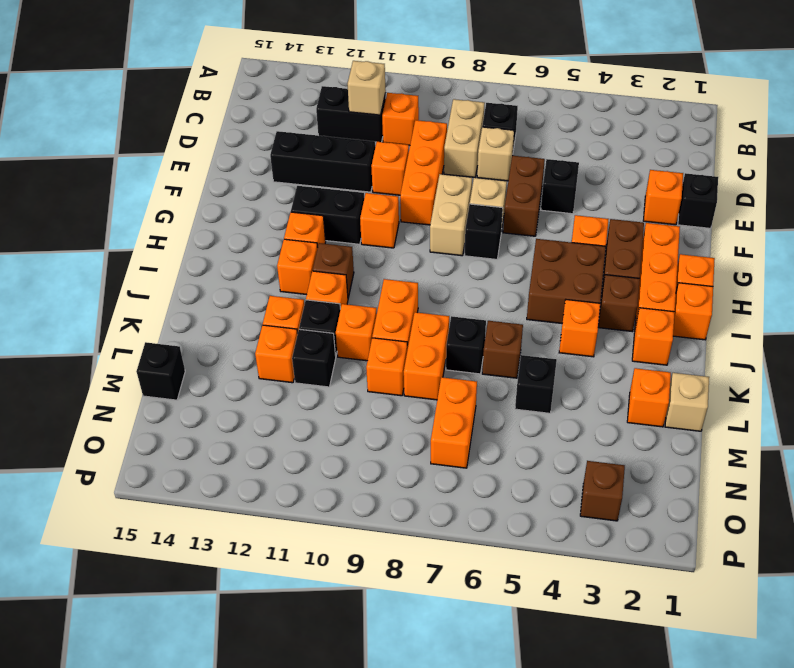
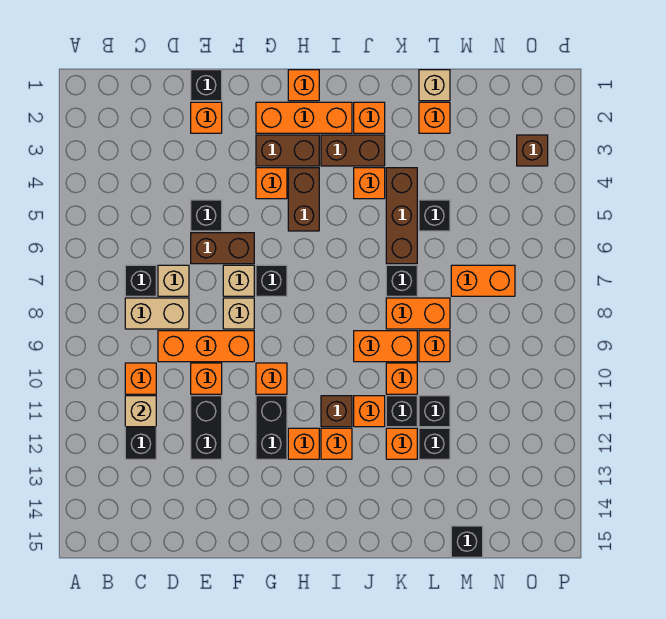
black brick E11:E13 level 1 -> black brick E11:E12 level 1
tan brick F8:G8 level 1 -> tan brick F8 level 1
brown brick H4:I5 level 1 -> brown brick H4:H5 level 1
orange brick I1 level 1 -> none
brown brick I3 level 1 -> brown brick I3:J3 level 1
brown brick K6 level 1 -> brown brick K4:K6 level 1
orange brick L12 level 1 -> black brick L12 level 1

